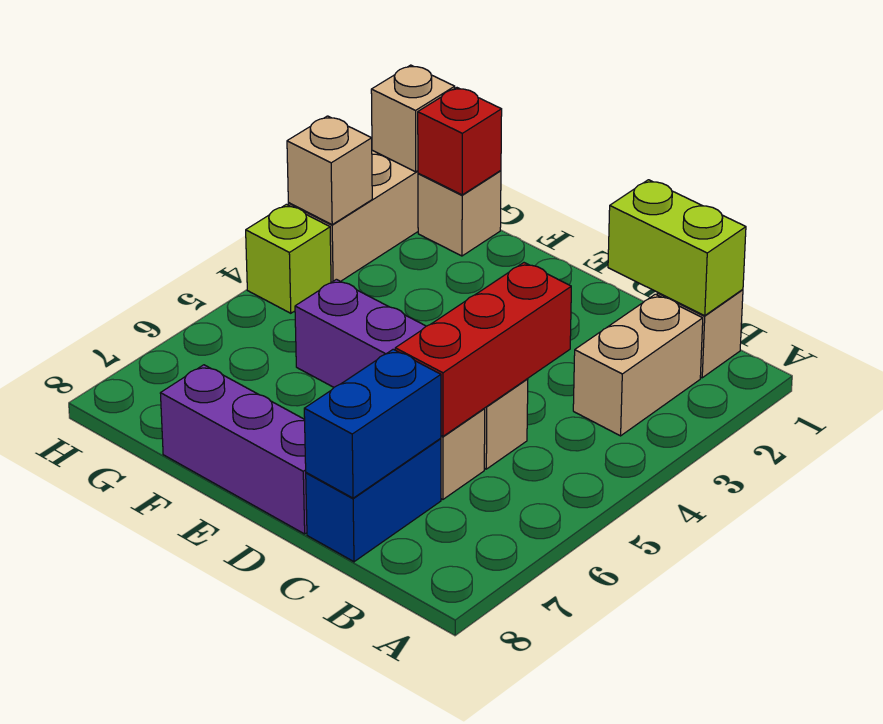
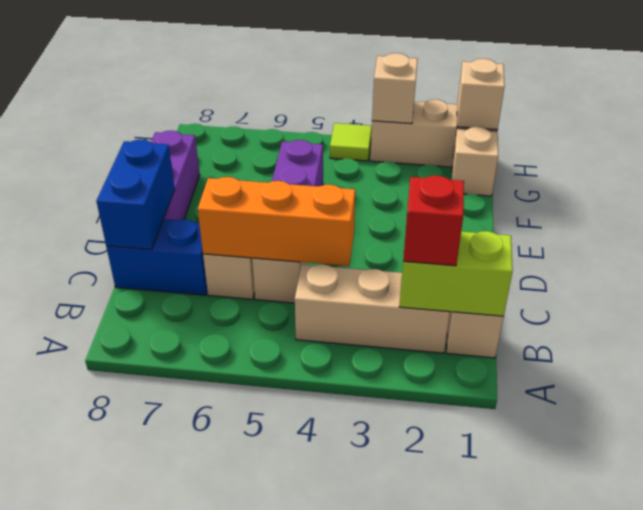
lime brick B1:C1 level 2 -> lime brick B1:B2 level 2
tan brick B2:B3 level 1 -> tan brick B2:B4 level 1
red brick C4:C6 level 2 -> orange brick C4:C6 level 2
blue brick C7:C8 level 2 -> blue brick C8:D8 level 2
red brick G1 level 2 -> red brick B2 level 3
lime brick H4 level 1 -> lime tile H4 level 1

